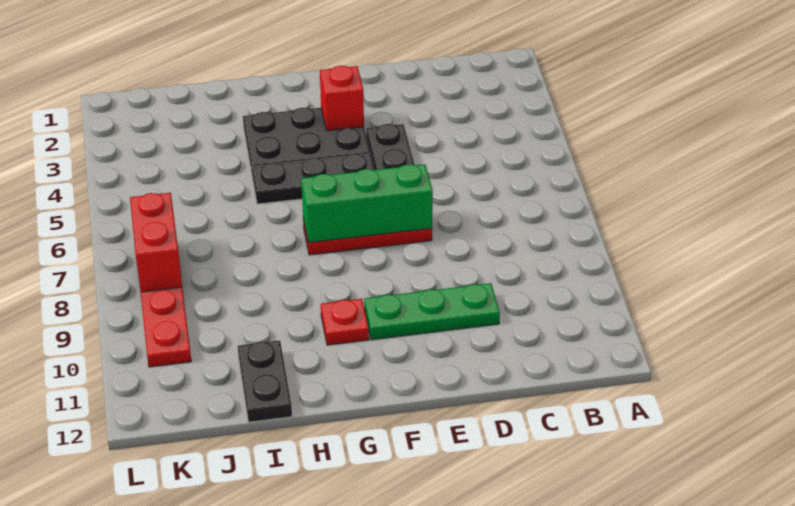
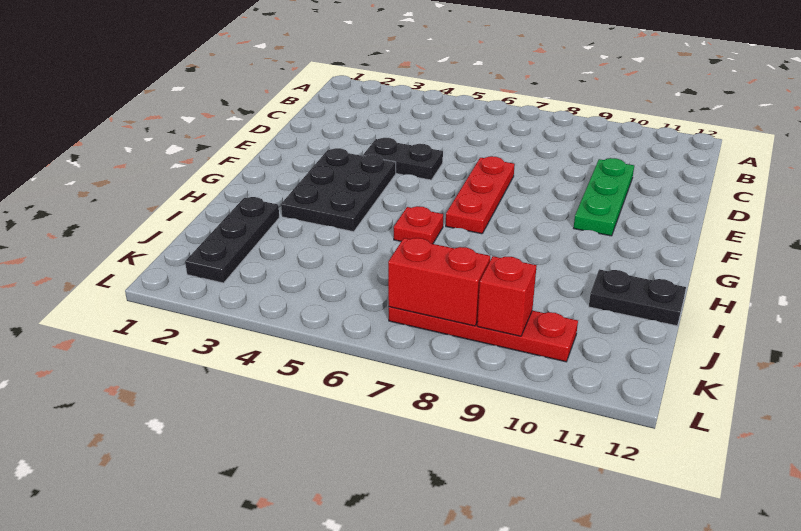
green brick E7:G7 level 2 -> none
red brick F3 level 2 -> red brick K9 level 2
black plate F5:H5 level 1 -> black plate I2:K2 level 1
red plate G10 level 1 -> red plate H6 level 1

